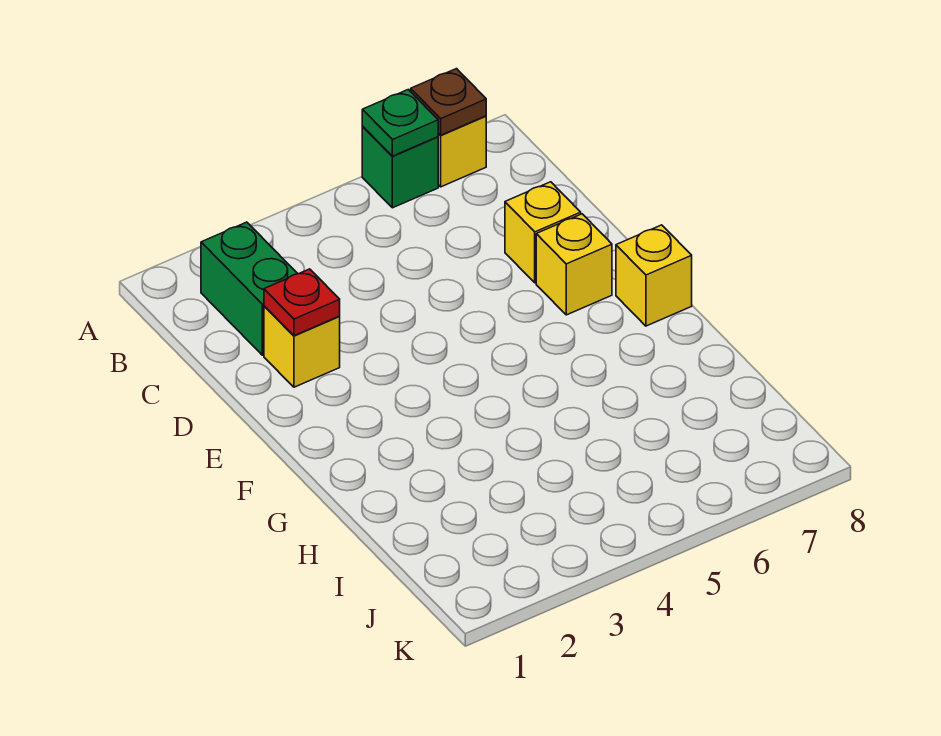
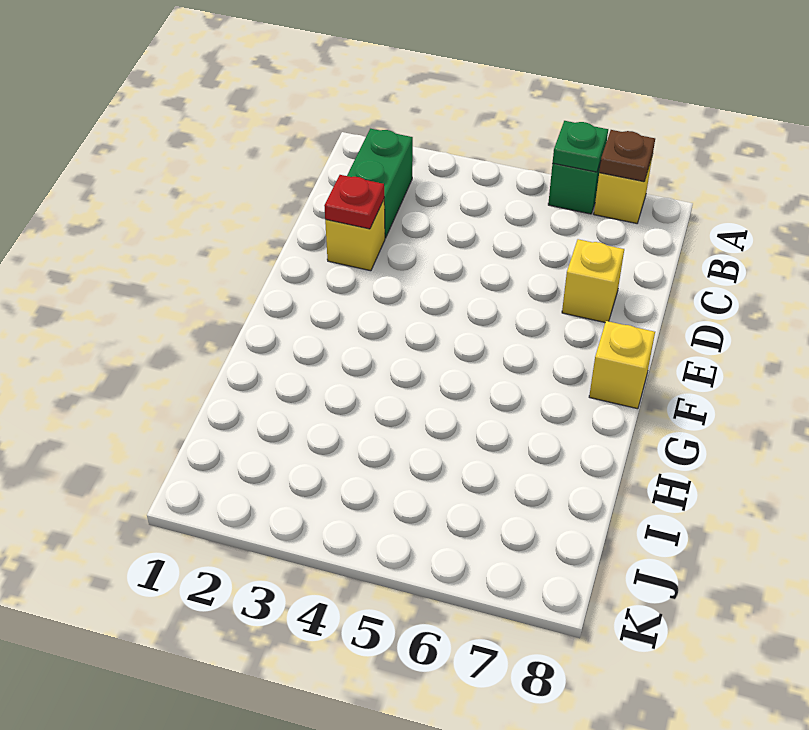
yellow brick E7 level 1 -> none

